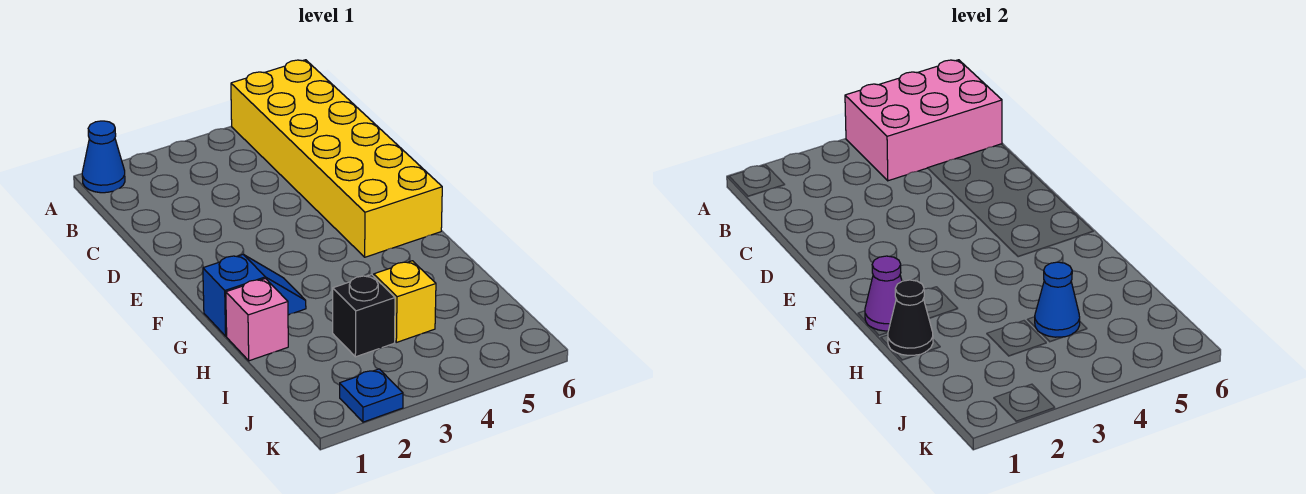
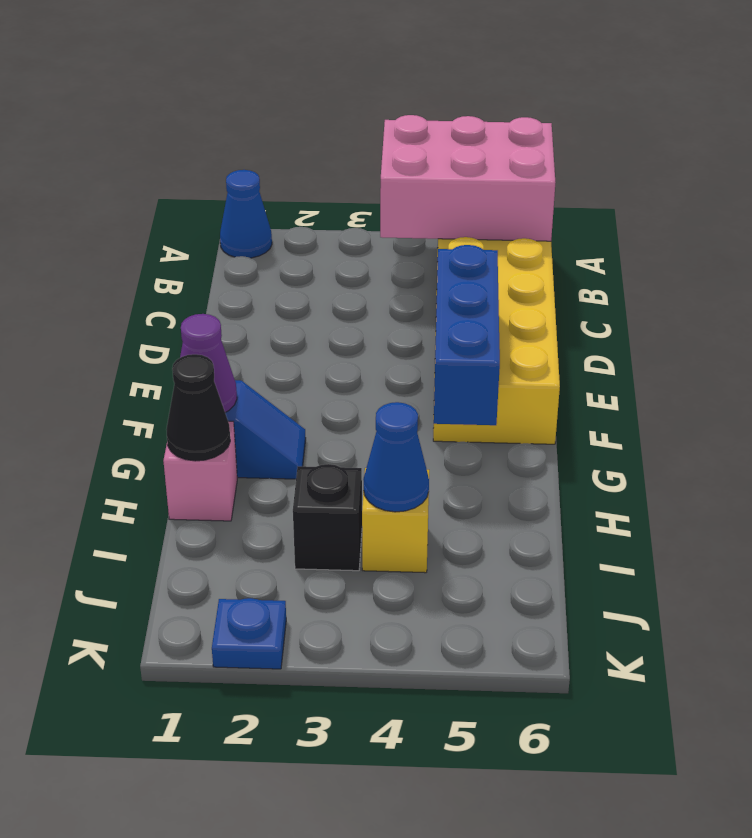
none -> blue brick E5:G5 level 2

